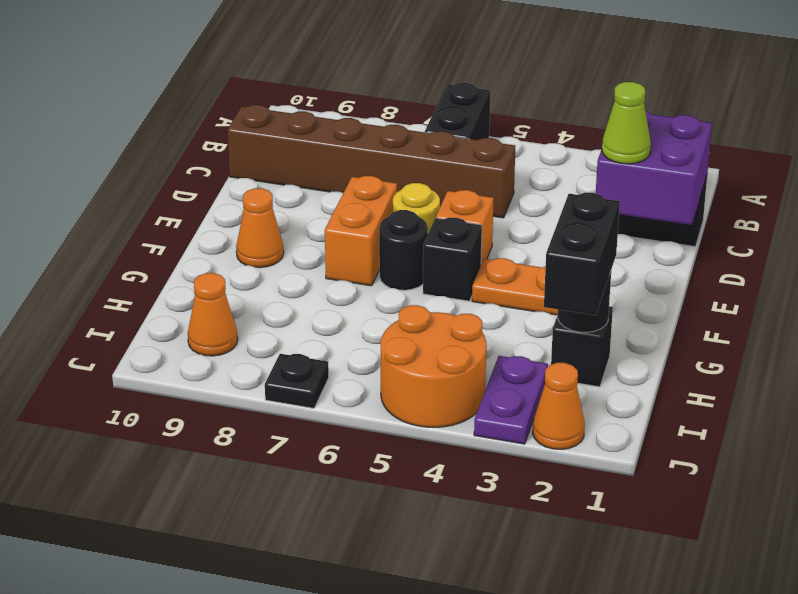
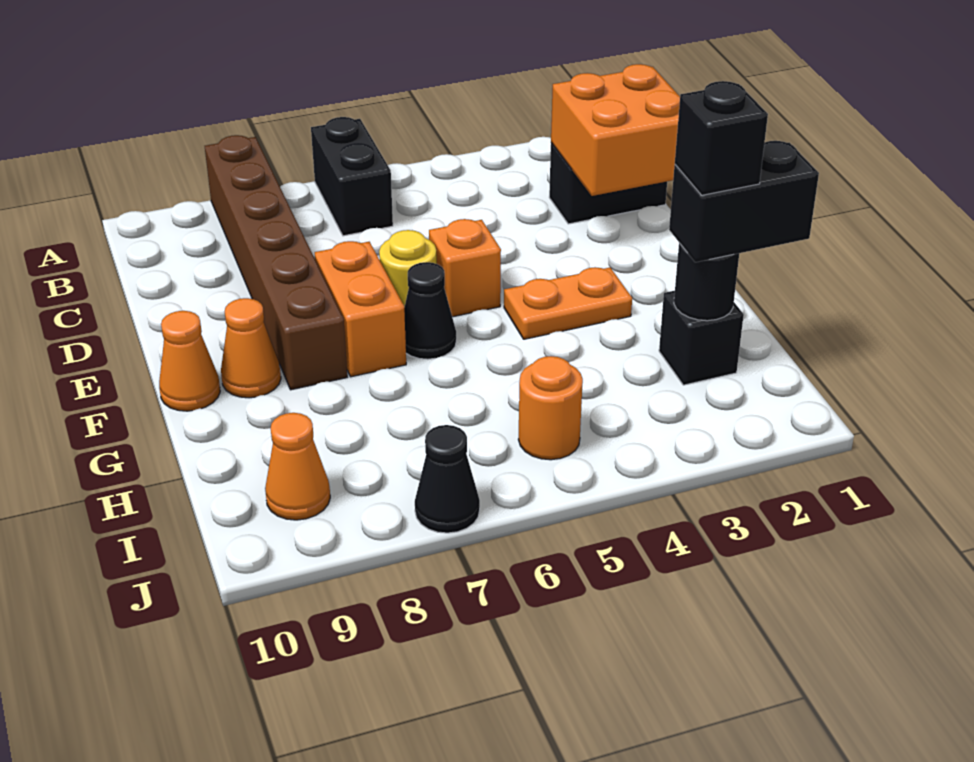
purple brick C1:D2 level 2 -> orange brick C1:D2 level 2
brown brick C5:C10 level 1 -> brown brick A8:F8 level 1
lime cone D2 level 3 -> none
black brick F5 level 1 -> black brick H2 level 4
black round brick F6 level 1 -> black cone F6 level 1
black brick H2:I2 level 3 -> black brick H1:H2 level 3
purple plate I3:J3 level 1 -> none
orange round brick I4:J5 level 1 -> orange round brick I5 level 1
orange cone J2 level 1 -> orange cone F10 level 1
black plate J7 level 1 -> black cone J7 level 1

